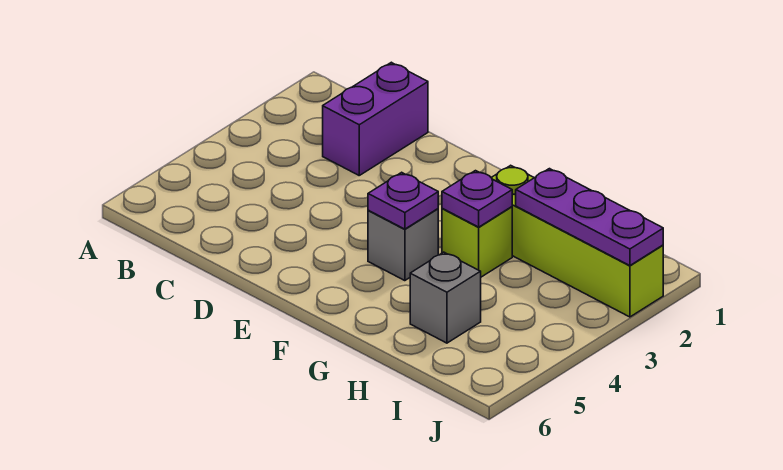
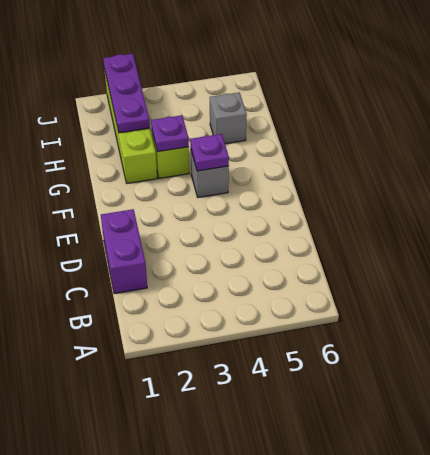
purple brick C1:C2 level 1 -> purple brick C1:D1 level 1

